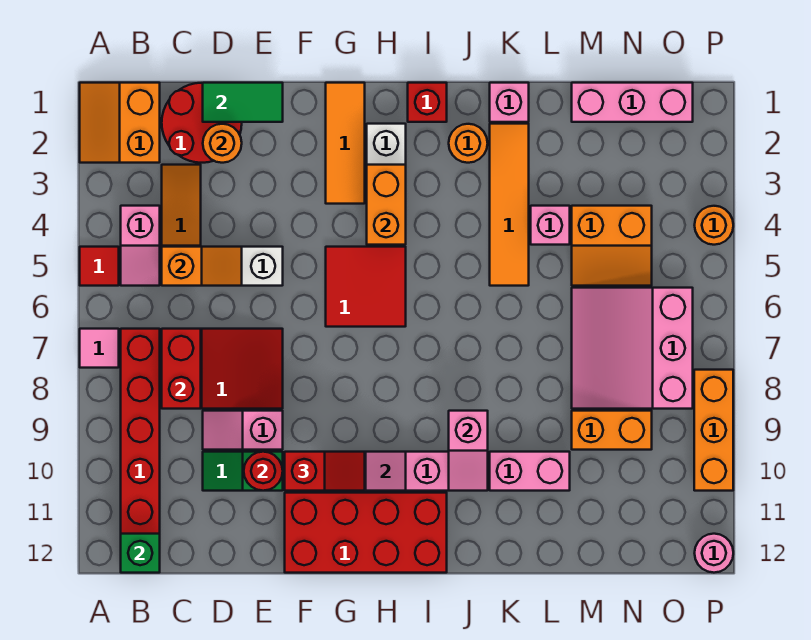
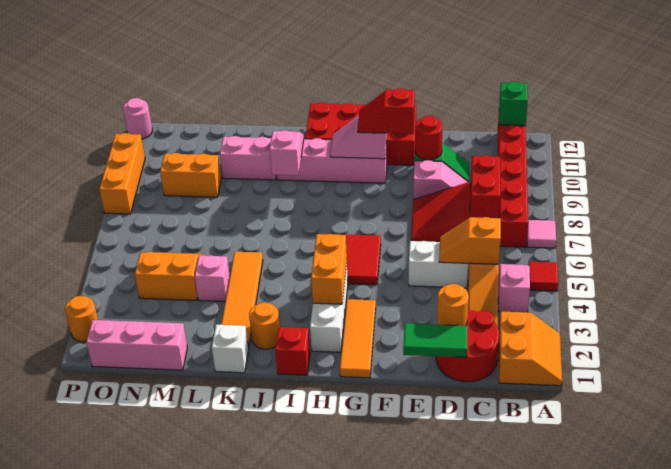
pink brick K1 level 1 -> white brick K1 level 1
pink slope M6:O8 level 1 top O -> none
orange round brick P4 level 1 -> orange round brick P2 level 1

